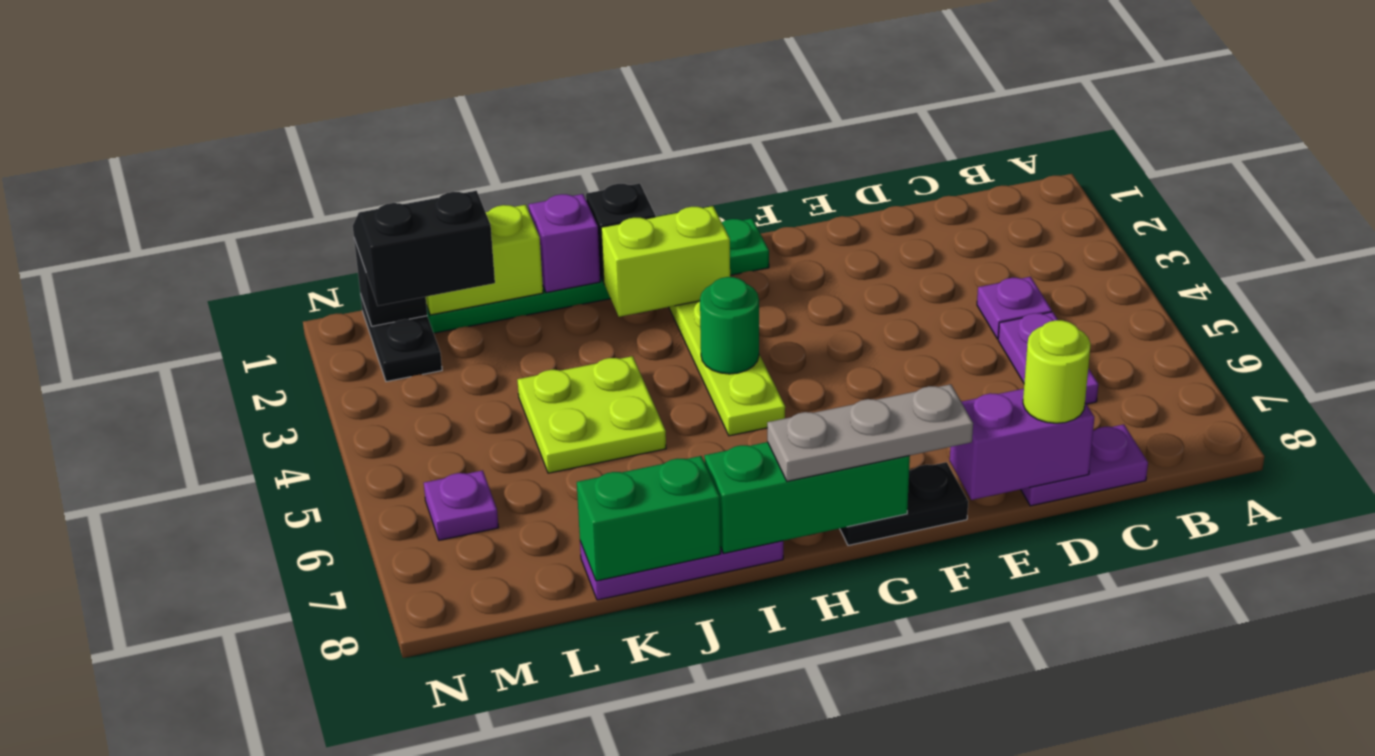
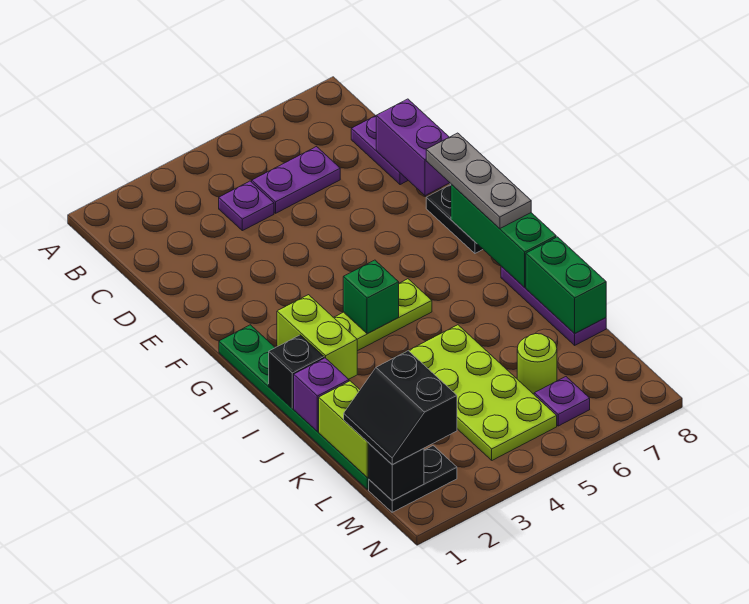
lime round brick D8 level 3 -> lime round brick L6 level 1
green round brick H4 level 2 -> green brick H4 level 2
lime plate J4:K5 level 1 -> lime plate J4:M5 level 1

